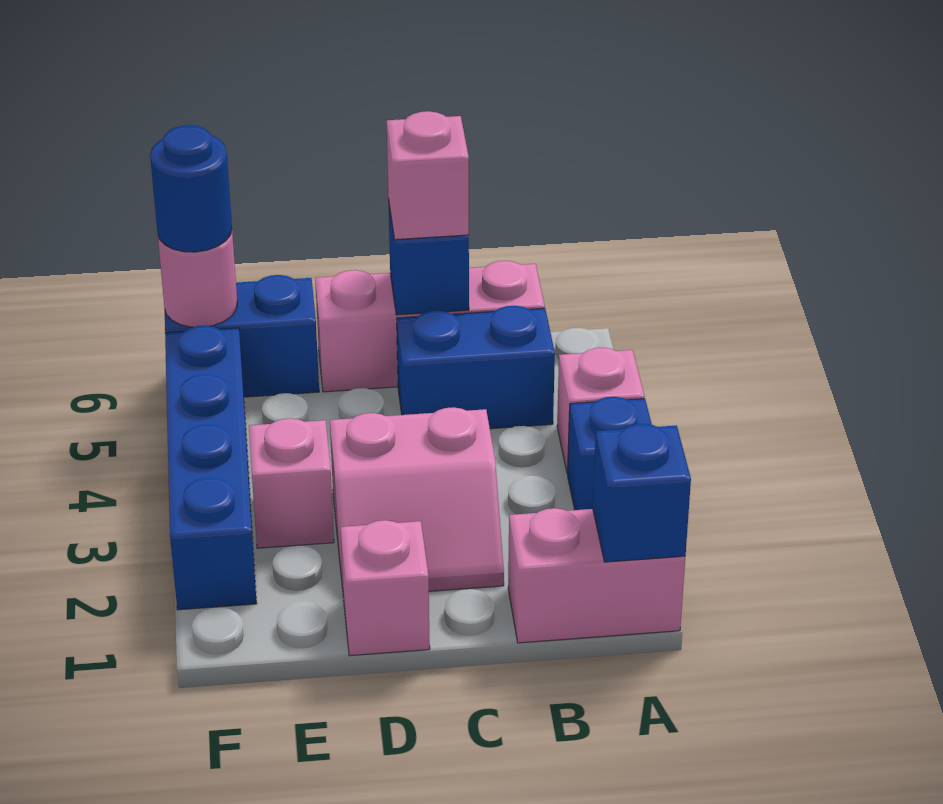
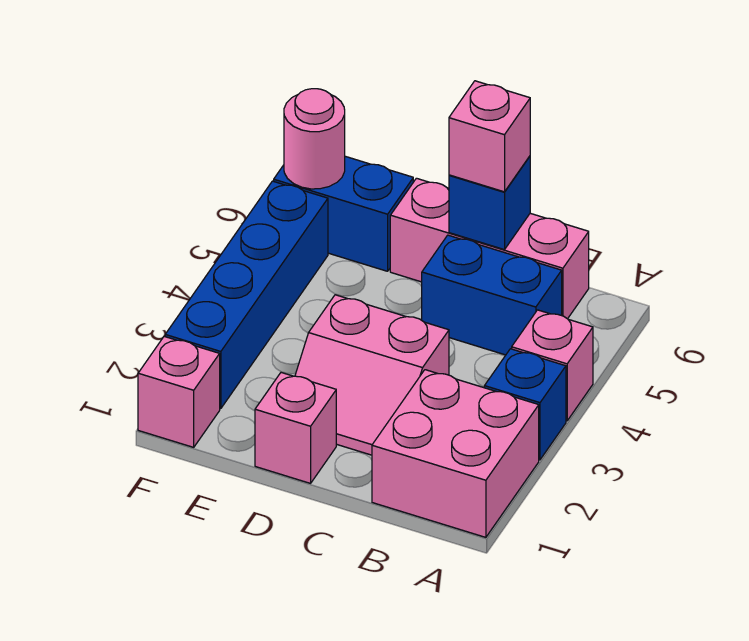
pink brick A1:B1 level 1 -> pink brick A1:B2 level 1
blue brick A1 level 2 -> none
pink brick E3 level 1 -> pink brick F1 level 1
blue round brick F6 level 3 -> none

